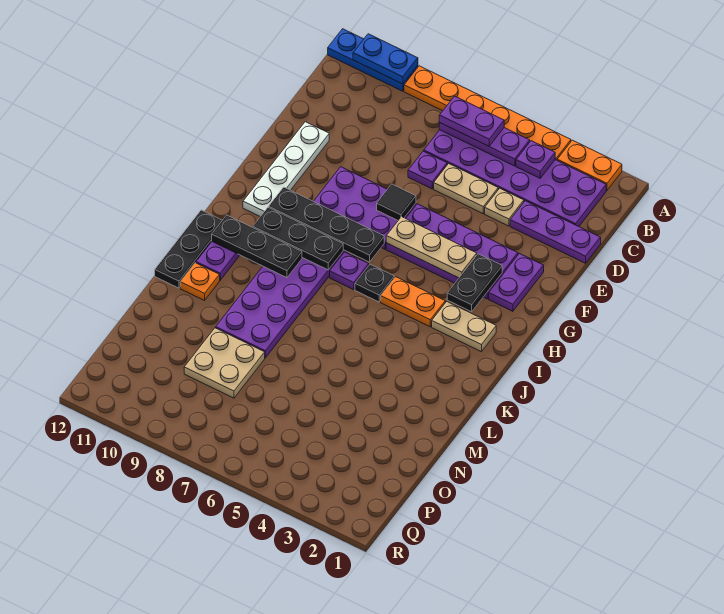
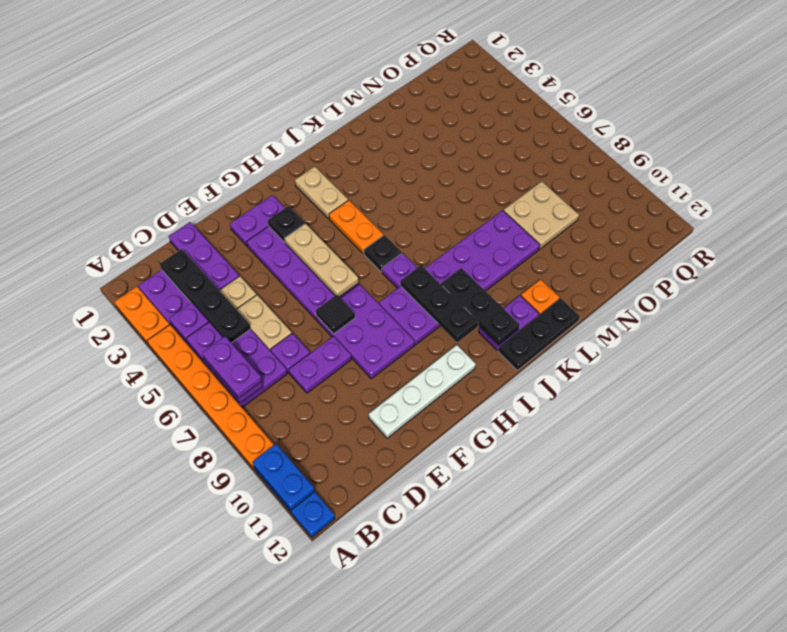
none -> purple plate D8:E8 level 1
black plate G3:H3 level 2 -> black plate G3 level 2
black plate H7:H10 level 2 -> black plate C2:C5 level 2

